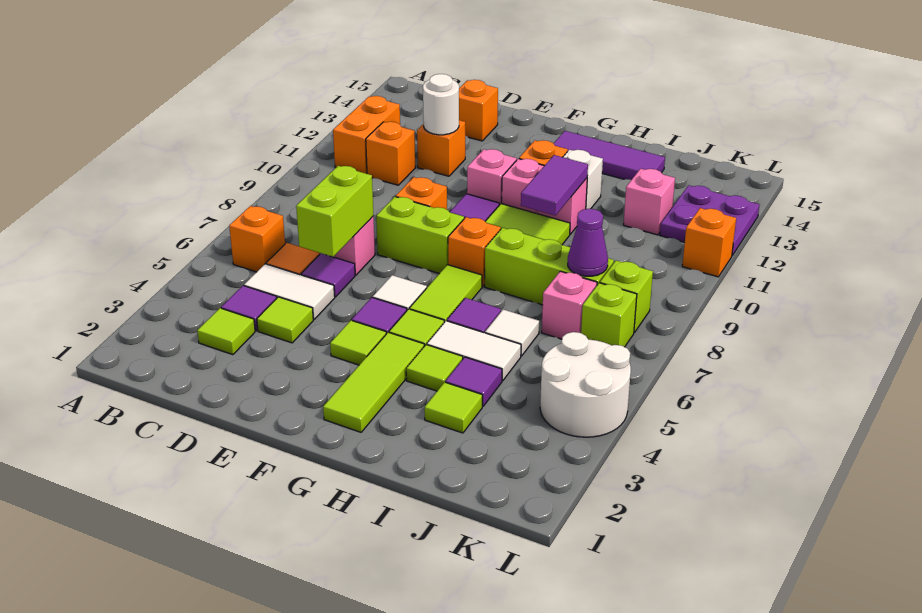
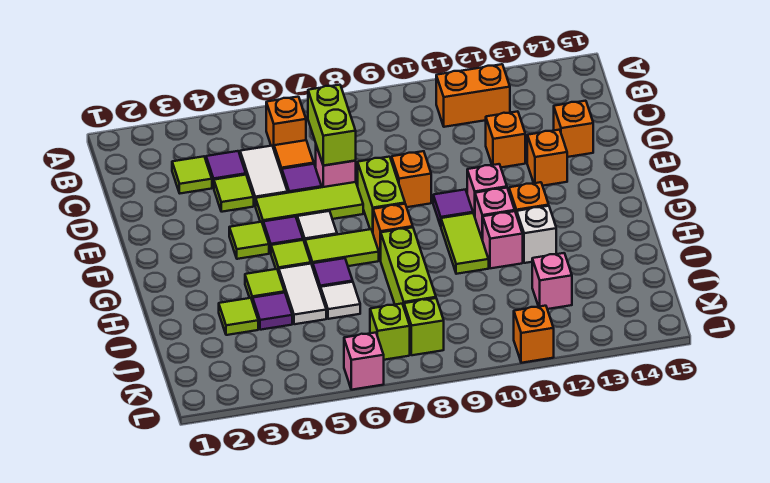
orange brick C11 level 1 -> orange brick E13 level 1
lime brick D6:D7 level 2 -> lime brick C7:D7 level 2
white round brick D12 level 2 -> none
lime tile G2:G4 level 1 -> lime tile E5:E7 level 1
purple tile G14:I14 level 1 -> none
purple tile H10:H11 level 2 -> none
pink brick J7 level 1 -> pink brick L6 level 1
purple cone J8 level 2 -> none
white round brick K4:L5 level 1 -> none
purple plate K12:L13 level 1 -> none

